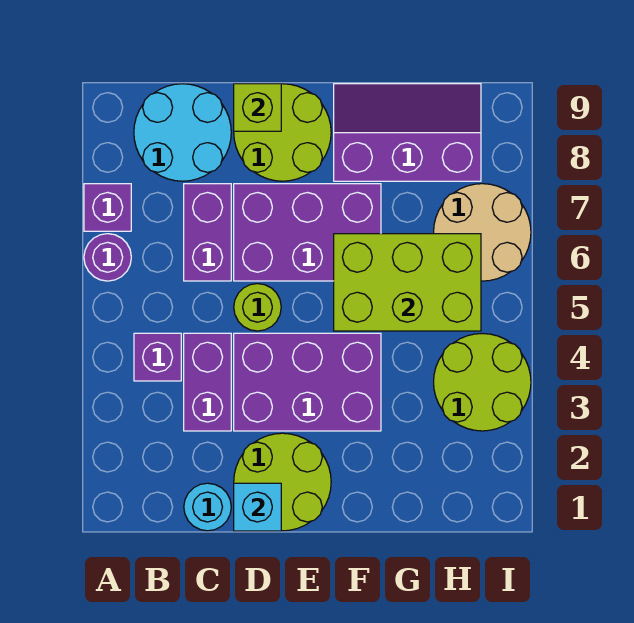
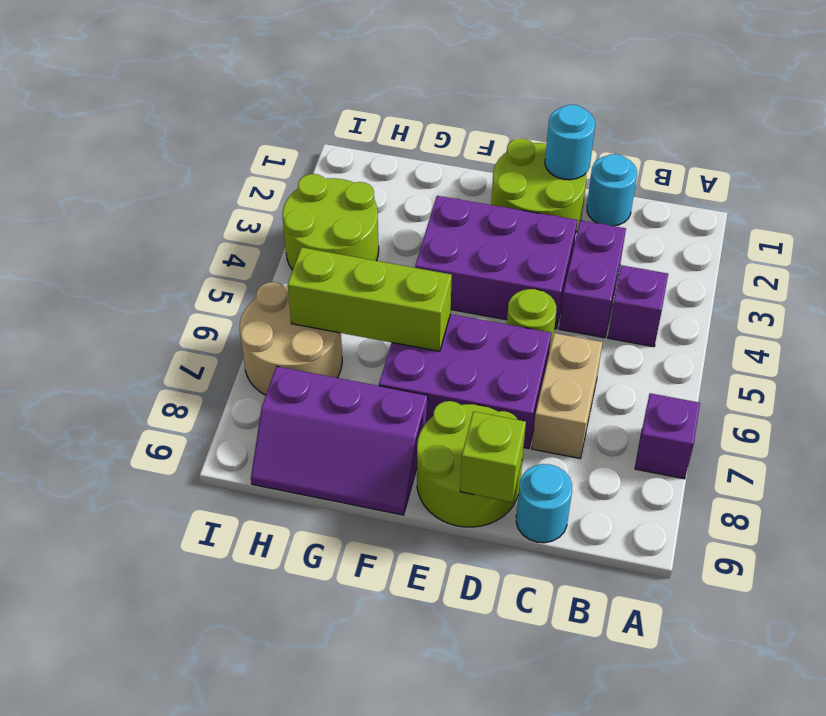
purple round brick A6 level 1 -> none
cyan round brick B8:C9 level 1 -> cyan round brick C9 level 1
purple brick C6:C7 level 1 -> tan brick C6:C7 level 1
cyan brick D1 level 2 -> cyan round brick D1 level 2
lime brick F5:H6 level 2 -> lime brick F6:H6 level 2

